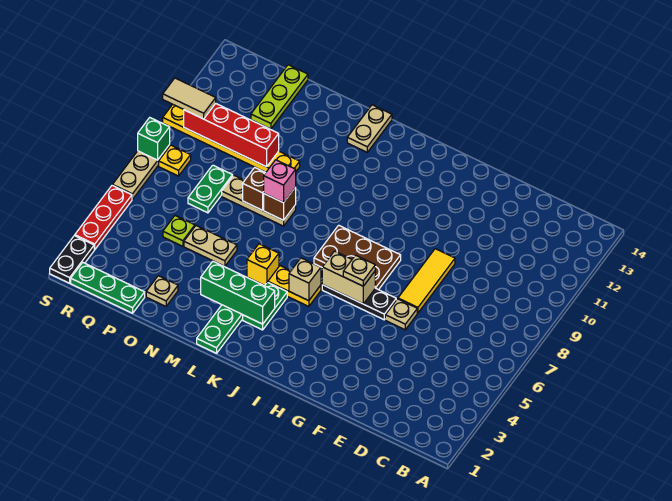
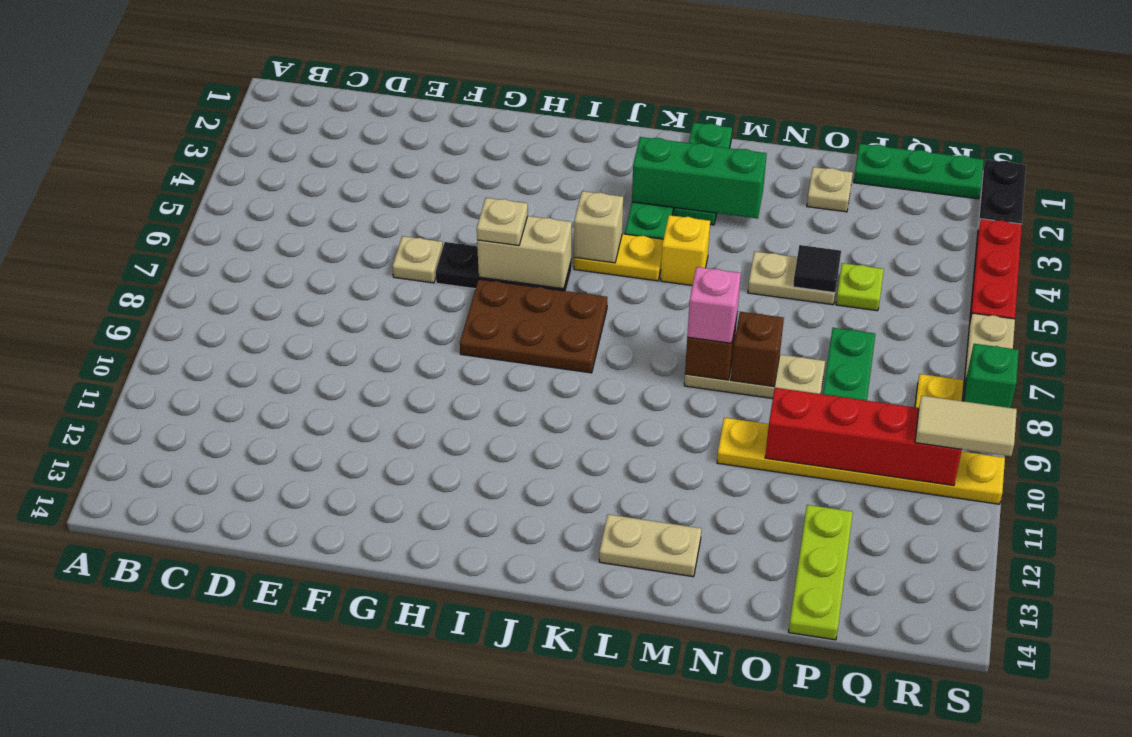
yellow tile F7:F9 level 1 -> none
tan plate L13:L14 level 1 -> tan plate L13:M13 level 1
none -> black tile O5 level 2

